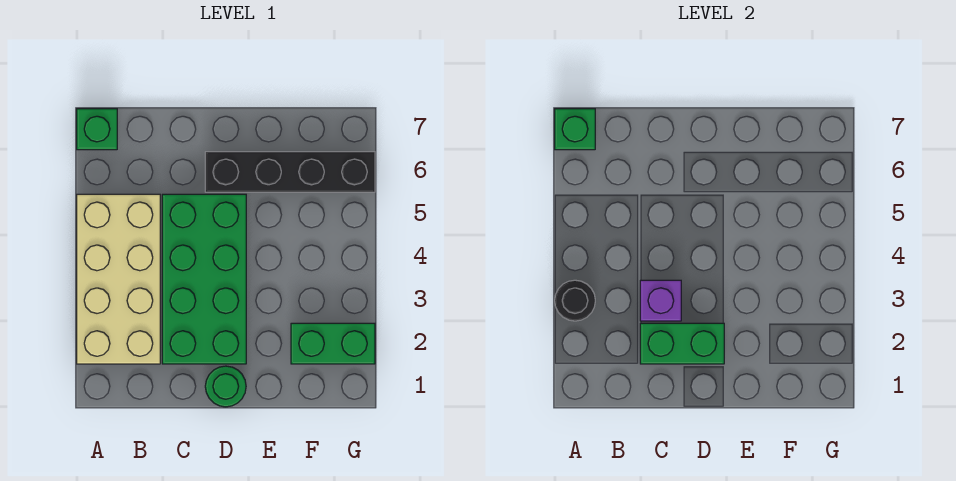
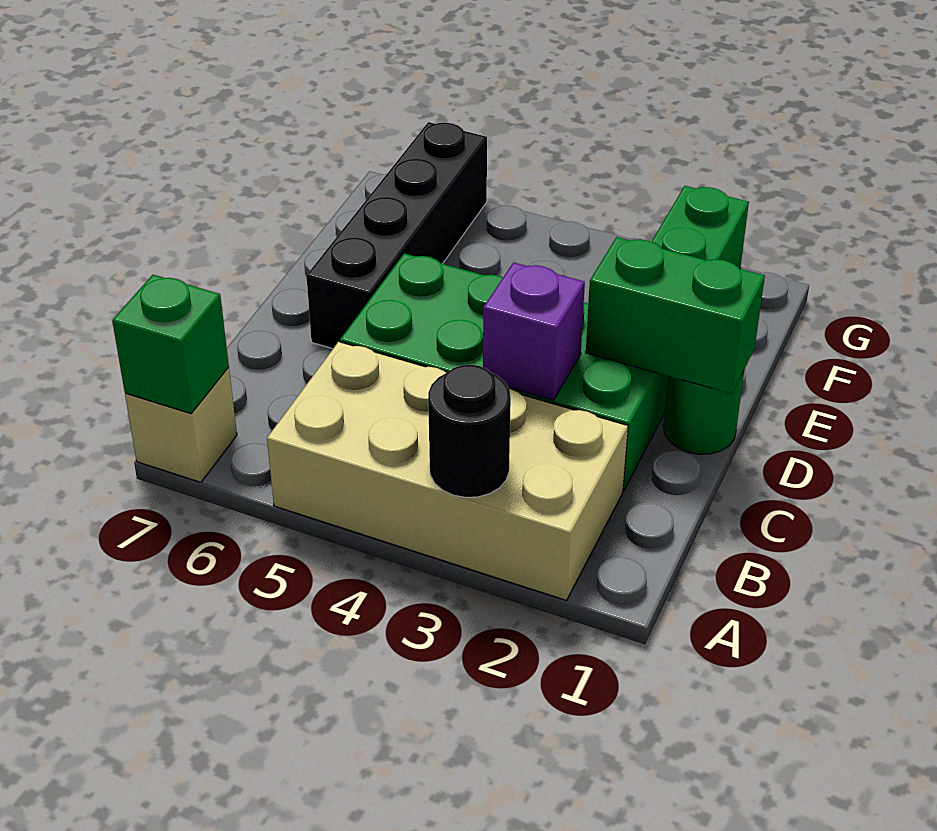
green brick A7 level 1 -> tan brick A7 level 1
green brick C2:D2 level 2 -> green brick D1:D2 level 2

